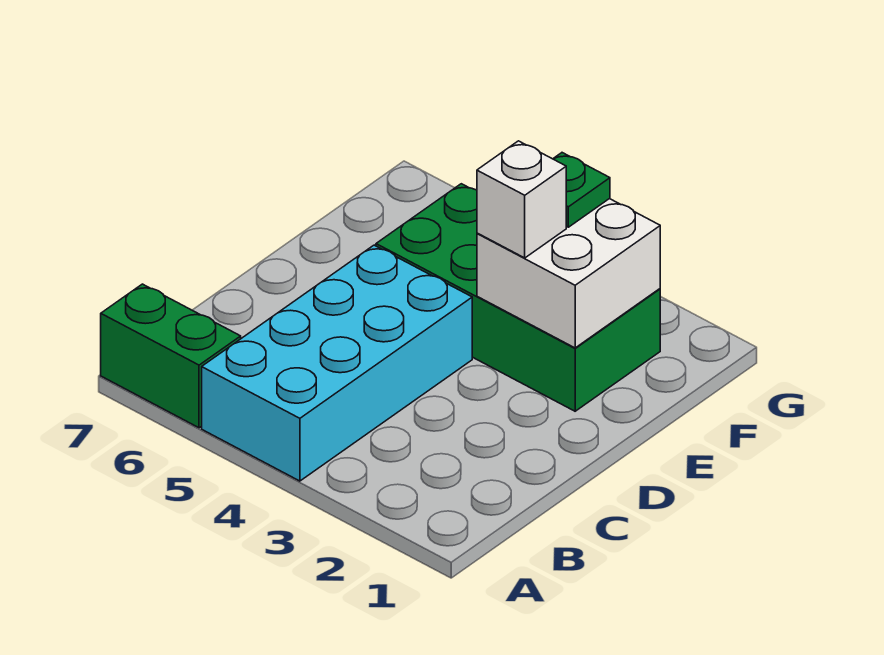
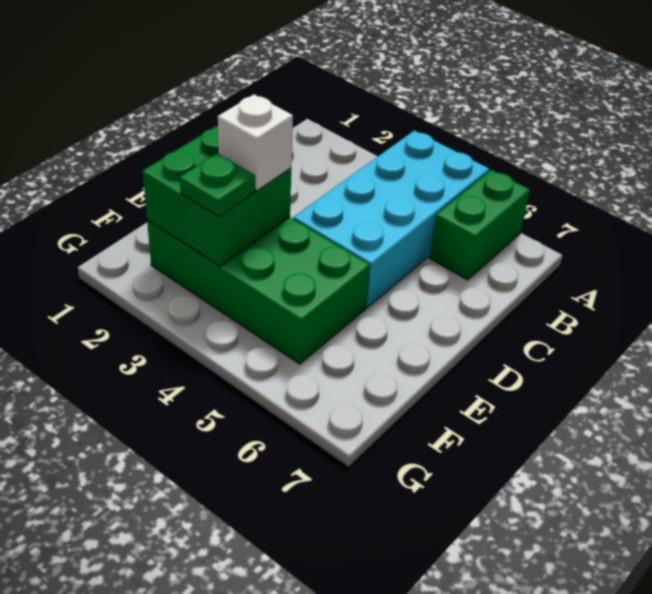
green brick A6:A7 level 1 -> green brick A6:B6 level 1
white brick E2:F3 level 2 -> green brick E2:F3 level 2

